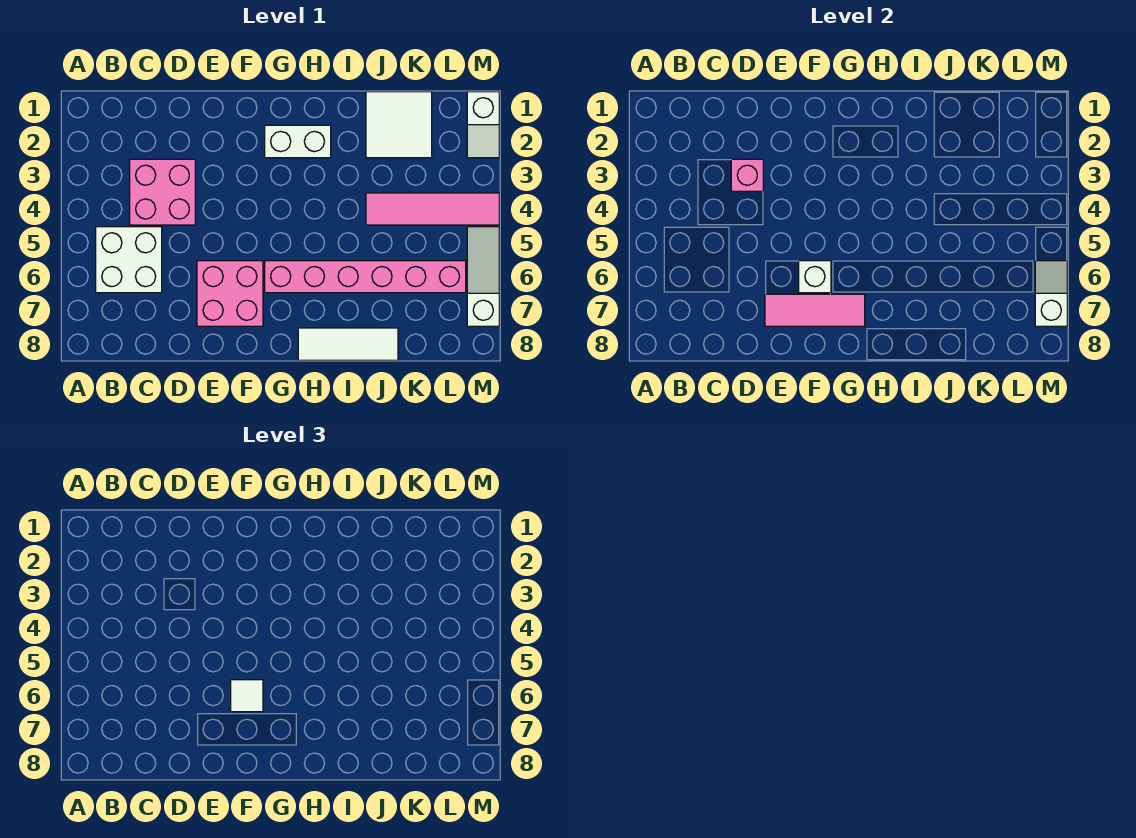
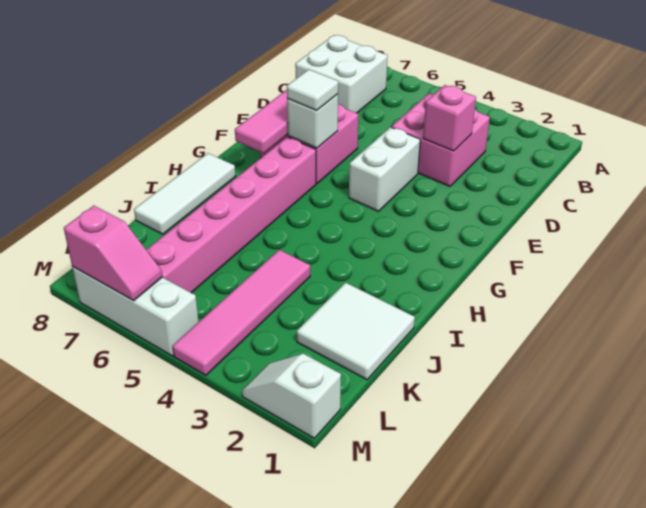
white brick B5:C6 level 1 -> white brick B7:C8 level 1
white brick G2:H2 level 1 -> white brick E4:F4 level 1
white slope M5:M7 level 1 top 7 -> white brick M5:M7 level 1
white slope M6:M7 level 2 top 7 -> pink slope M6:M7 level 2 top 7

